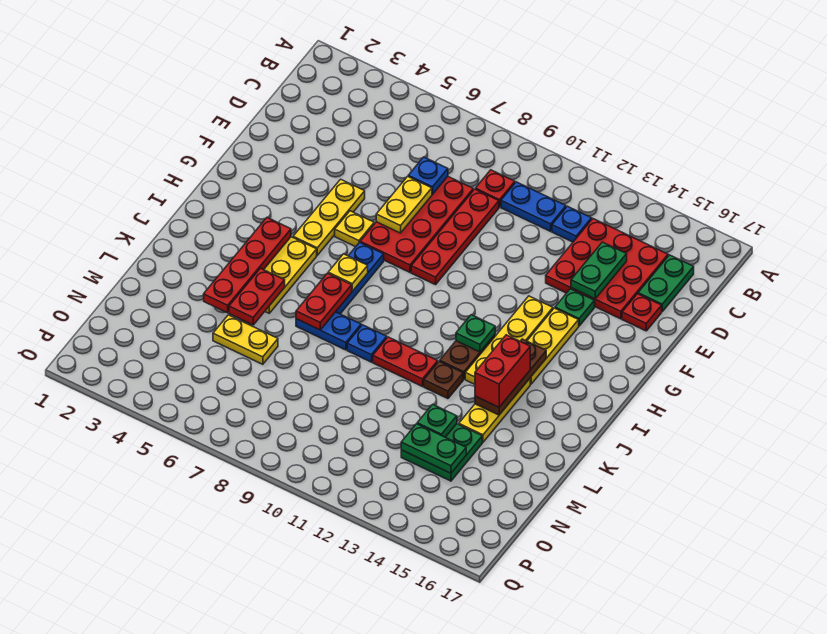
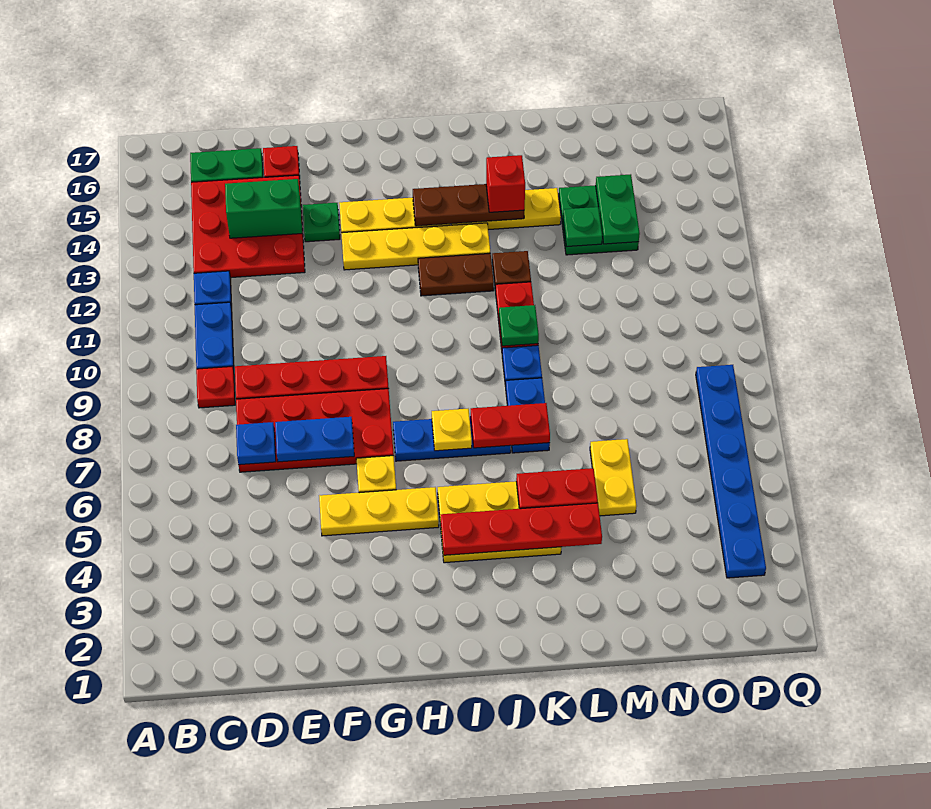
green plate D14:E14 level 2 -> green brick D14:E14 level 2
yellow plate E7:F7 level 2 -> blue plate E7:F7 level 2
green plate I12 level 2 -> green plate K10 level 2
red brick J14:K14 level 3 -> red brick K14 level 3
none -> blue plate P3:P8 level 1

